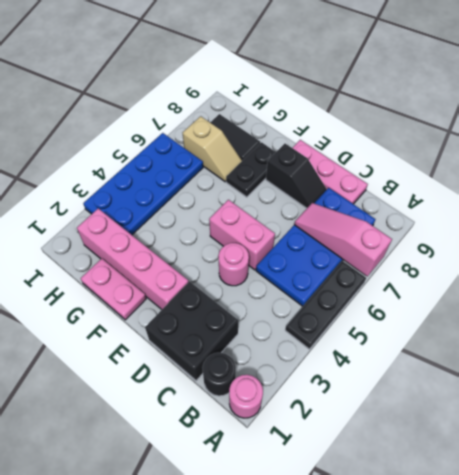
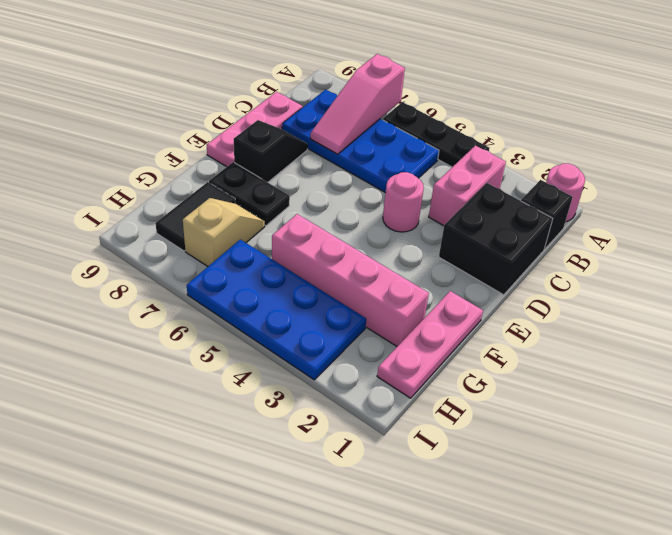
black round brick B1 level 1 -> black brick B1 level 1
pink brick D5:E5 level 1 -> pink brick B3:C3 level 1
pink brick E2:H2 level 1 -> pink brick G2:G5 level 1
pink plate F1:G1 level 1 -> pink plate F1:H1 level 1

